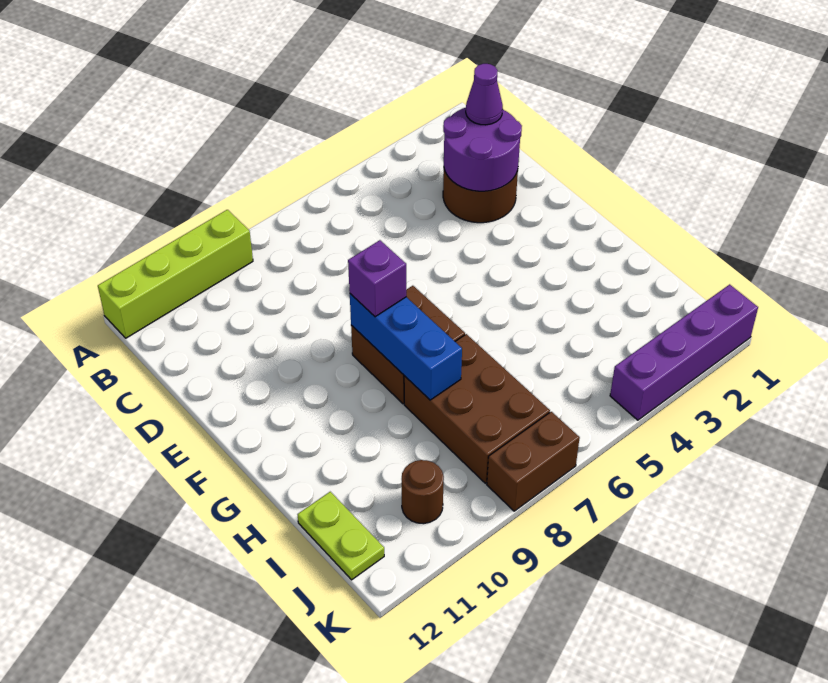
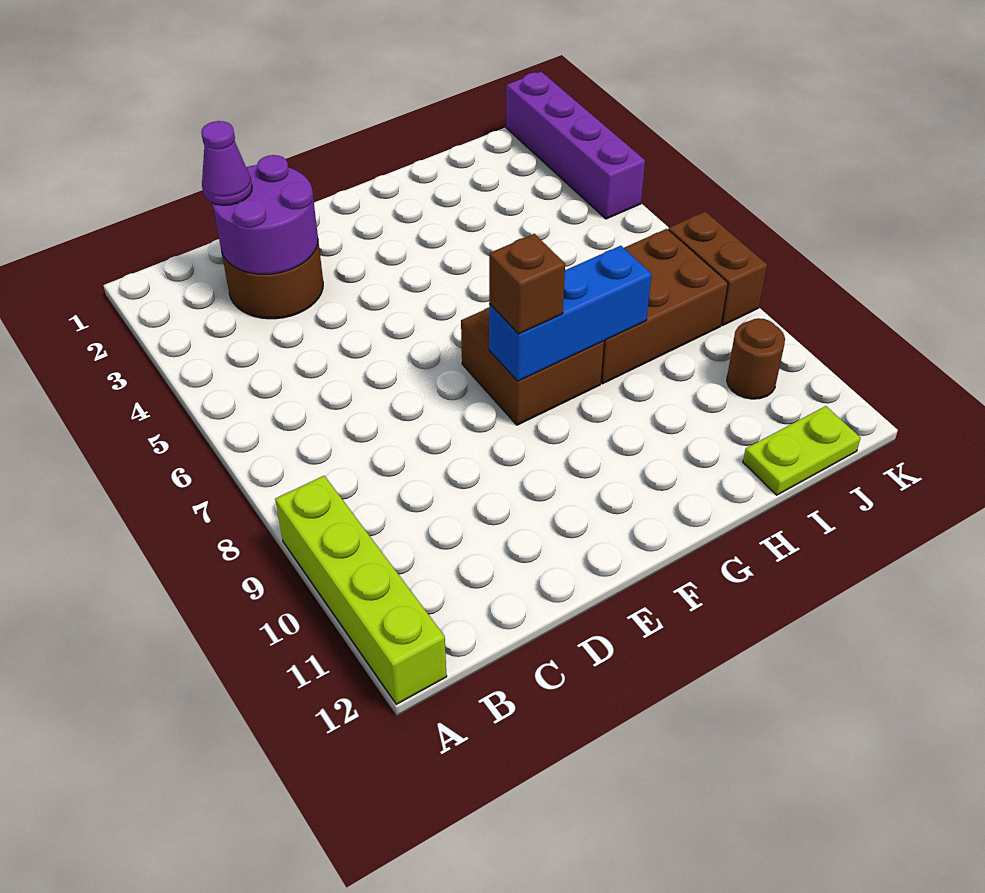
purple brick F8 level 3 -> brown brick F8 level 3

